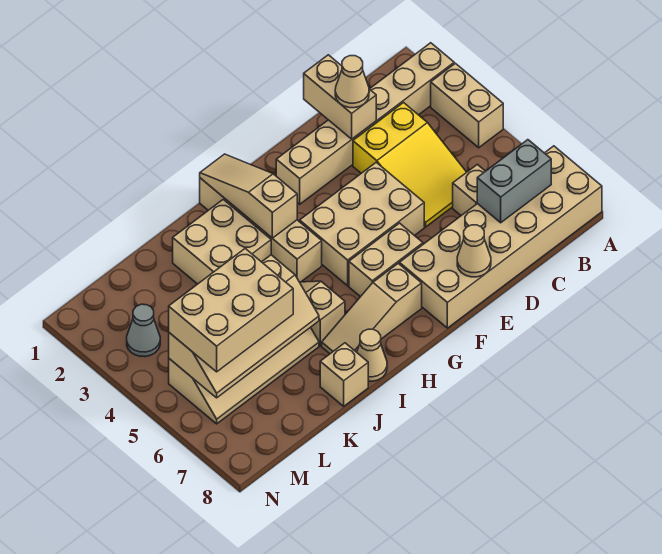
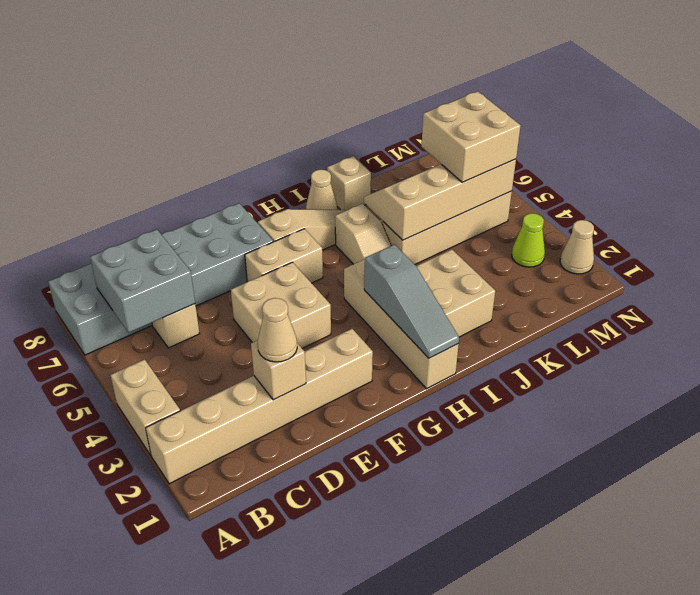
tan brick A7:F8 level 1 -> grey brick A7:F8 level 1
grey brick B7:C7 level 2 -> grey brick B6:C7 level 2
yellow slope C3:D5 level 1 top 3 -> none
tan brick D1:D2 level 2 -> tan brick D2 level 2
tan brick E4:G5 level 1 -> tan brick E4:F5 level 1
tan cone E8 level 2 -> tan cone N2 level 1
tan slope H1:H3 level 2 top 3 -> grey slope H1:H3 level 2 top 3
tan brick K5:M6 level 3 -> tan brick L5:M6 level 3
grey cone M3 level 1 -> lime cone M3 level 1

